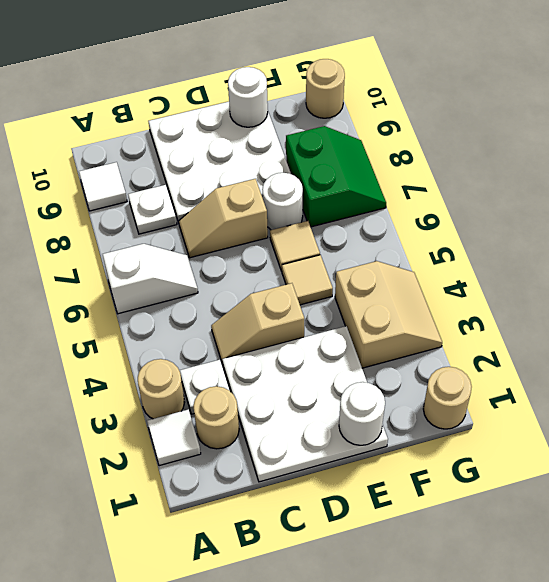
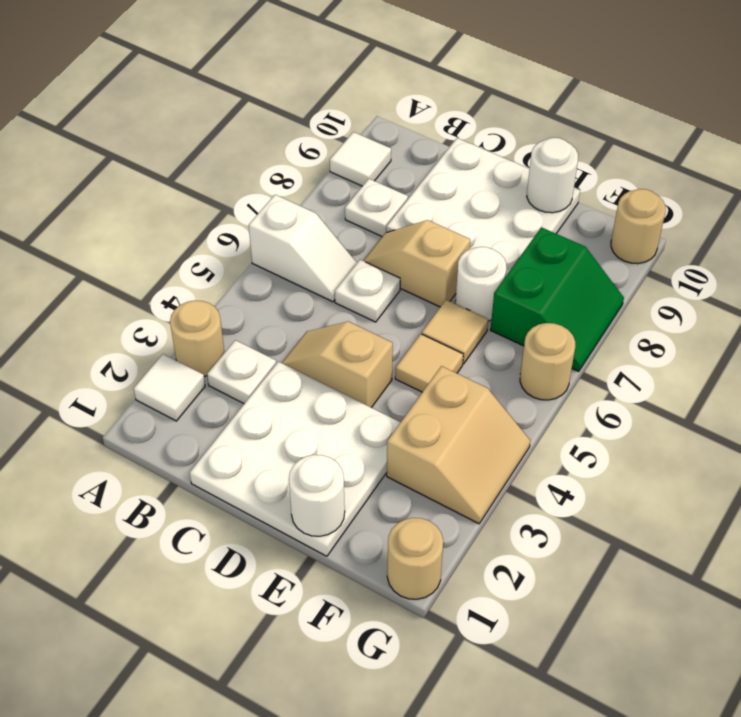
tan round brick B2 level 1 -> tan round brick G6 level 1
none -> white plate C6 level 1

